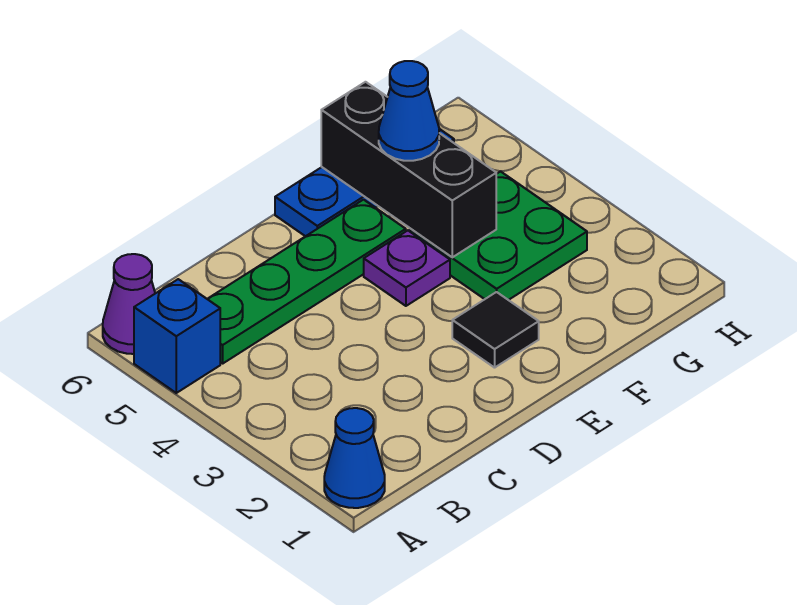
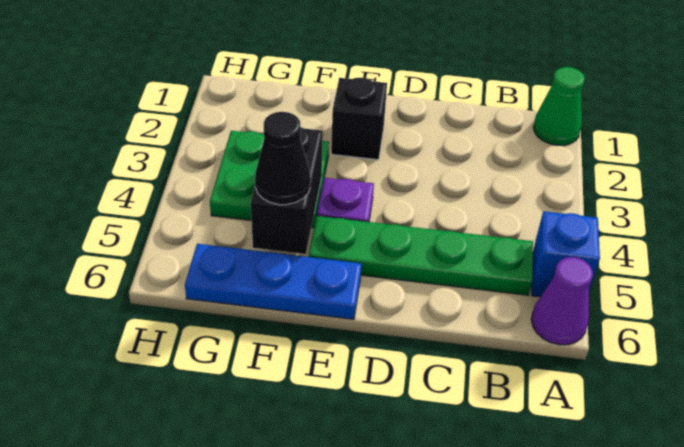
blue cone A1 level 1 -> green cone A1 level 1
black tile E2 level 1 -> black brick E2 level 1
black brick F4:F6 level 2 -> black brick F4:F5 level 2
blue cone F5 level 3 -> black cone F5 level 3

